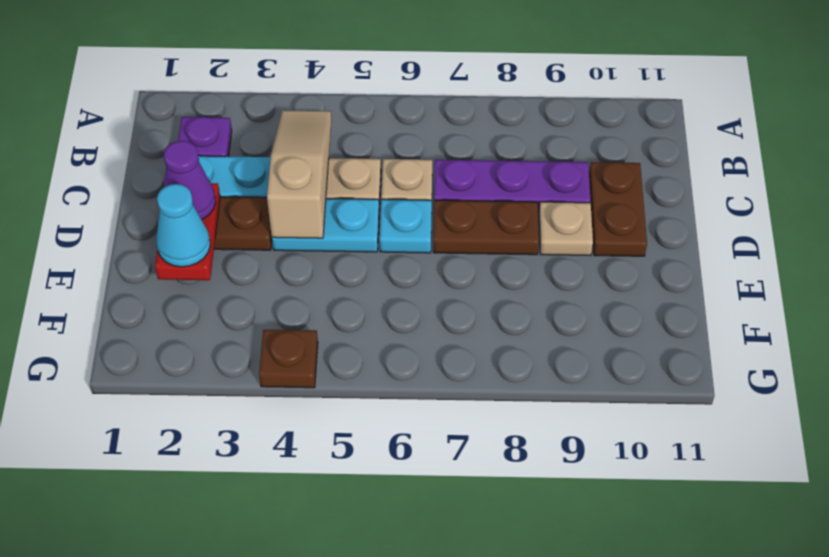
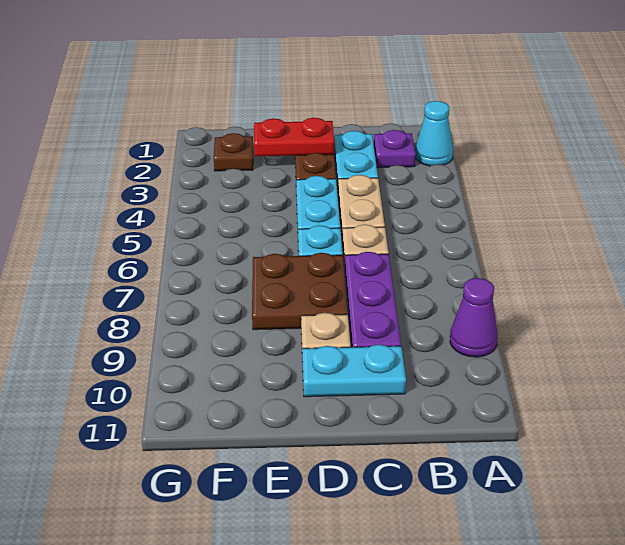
tan slope B4:D4 level 2 top D -> none
brown plate C10:D10 level 1 -> cyan plate C10:D10 level 1
purple cone D2 level 3 -> purple cone A9 level 1
brown plate D7:D8 level 1 -> brown plate D7:E8 level 1
cyan cone E2 level 3 -> cyan cone A2 level 1
brown plate G4 level 1 -> brown plate F2 level 1

